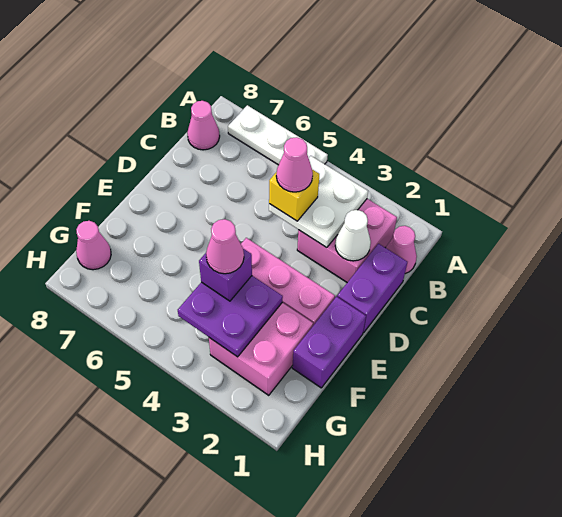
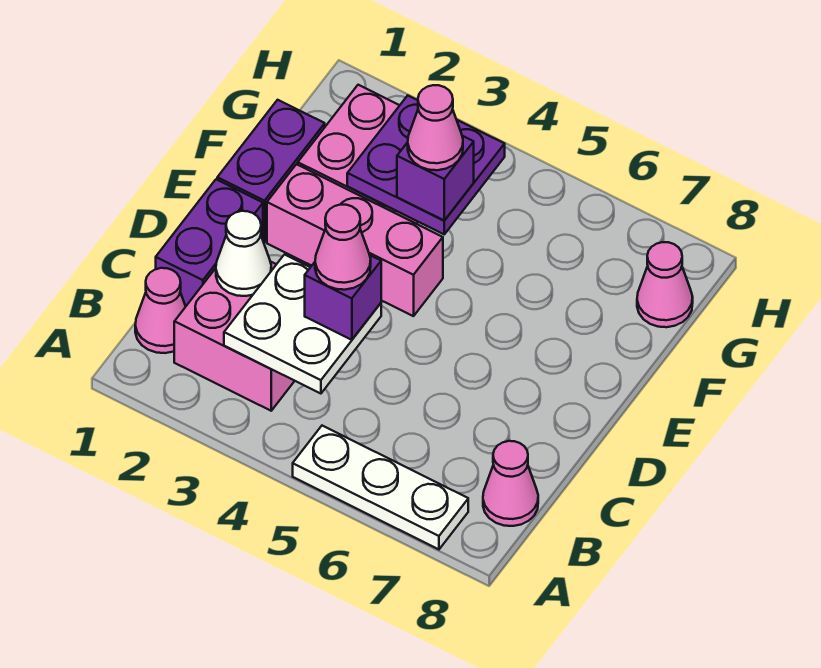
yellow brick C4 level 3 -> purple brick C4 level 3

